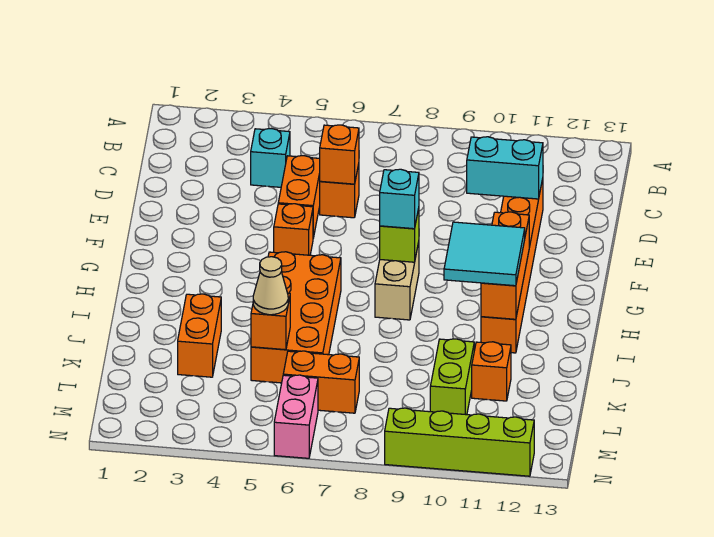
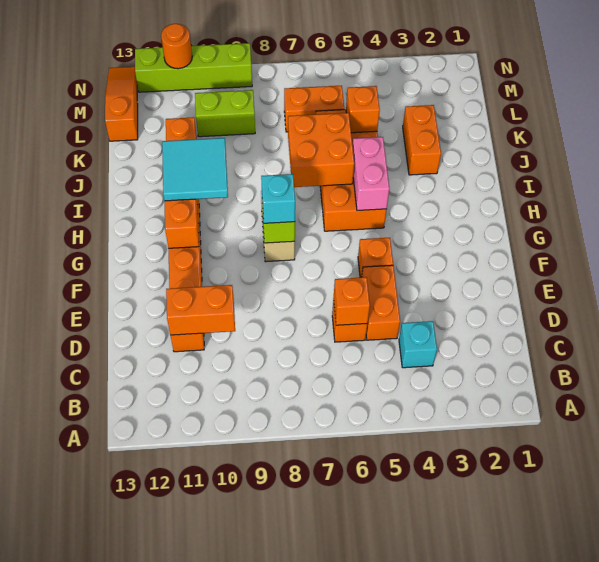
cyan brick D10:D11 level 2 -> orange brick D10:D11 level 2
none -> orange brick I6:J7 level 2
tan cone K5 level 3 -> none
lime brick K10:L10 level 1 -> lime brick L9:L10 level 1
none -> orange slope L13:N13 level 1 top L
pink brick M6:N6 level 1 -> pink brick H5:I5 level 2
none -> orange round brick N11 level 2

